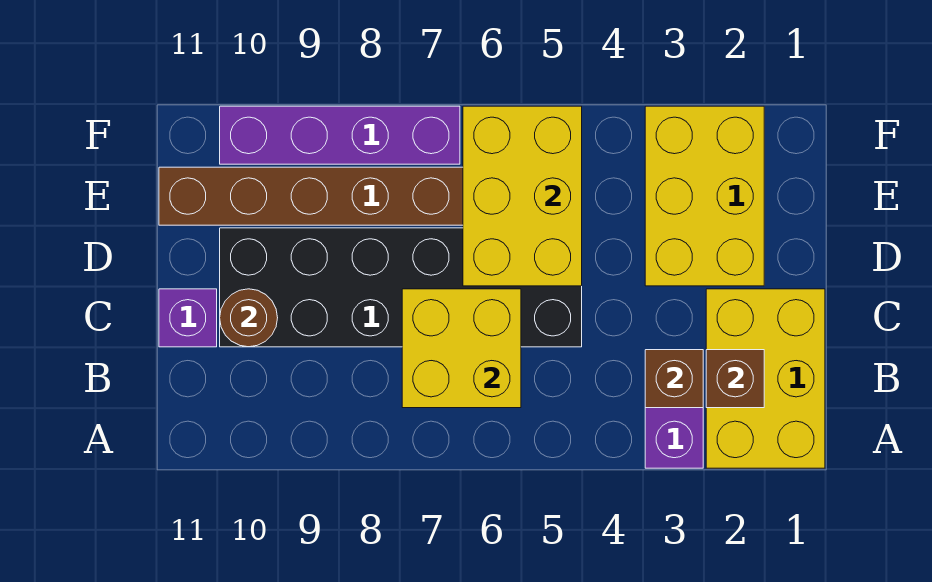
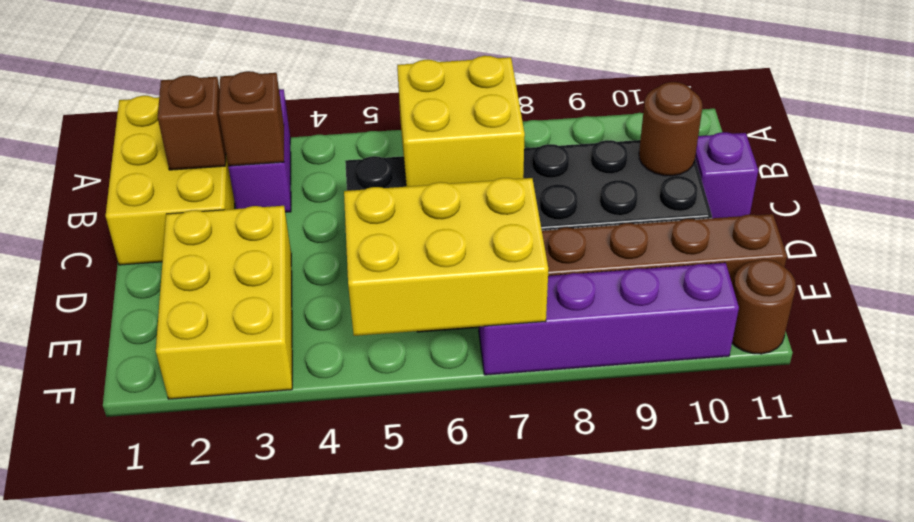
yellow brick D5:F6 level 2 -> yellow brick E5:F7 level 2
none -> brown round brick F11 level 1

